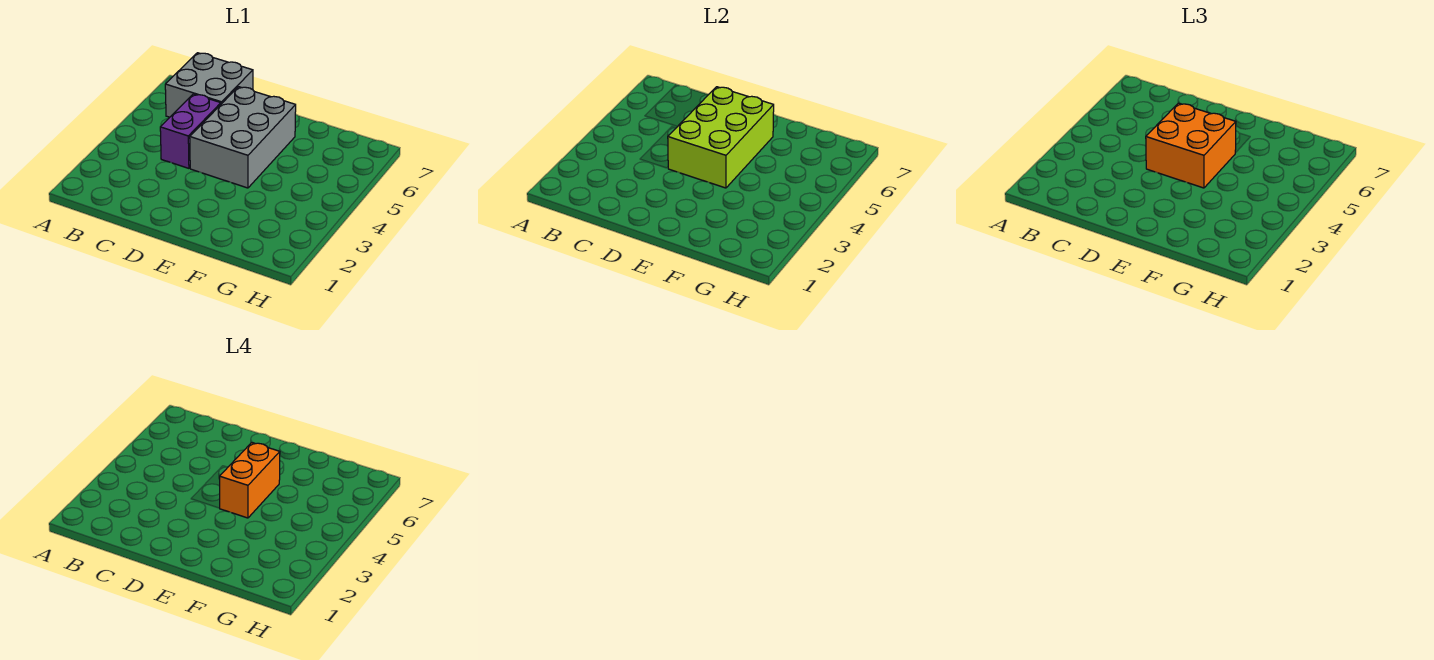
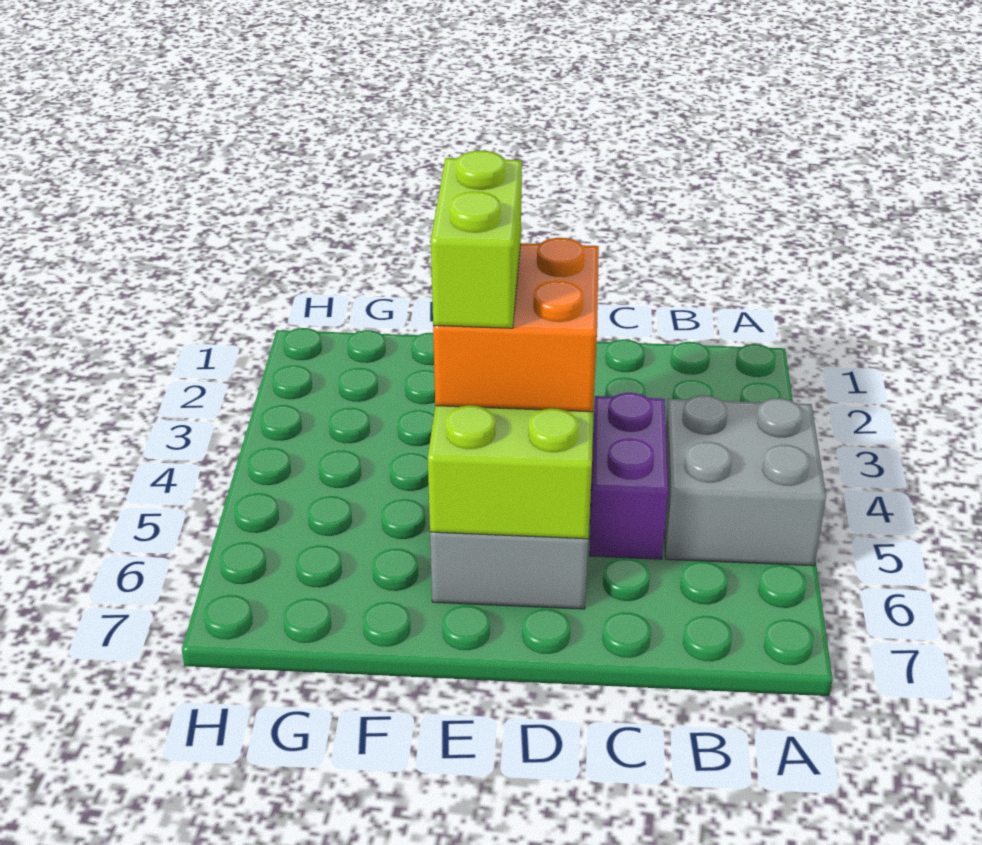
grey brick B6:C7 level 1 -> grey brick A4:B5 level 1
orange brick E4:E5 level 4 -> lime brick E4:E5 level 4

